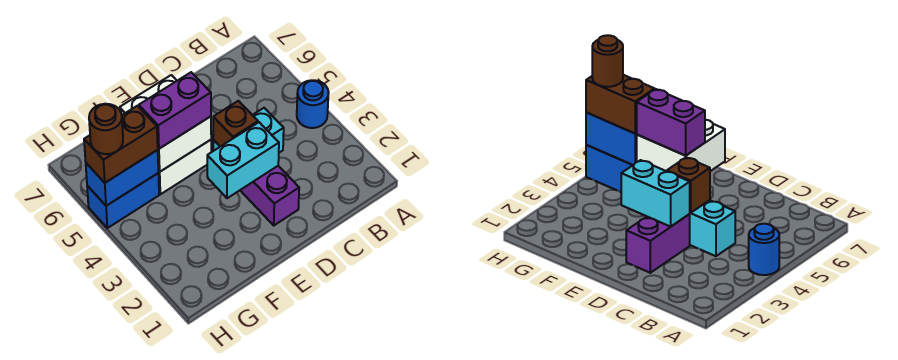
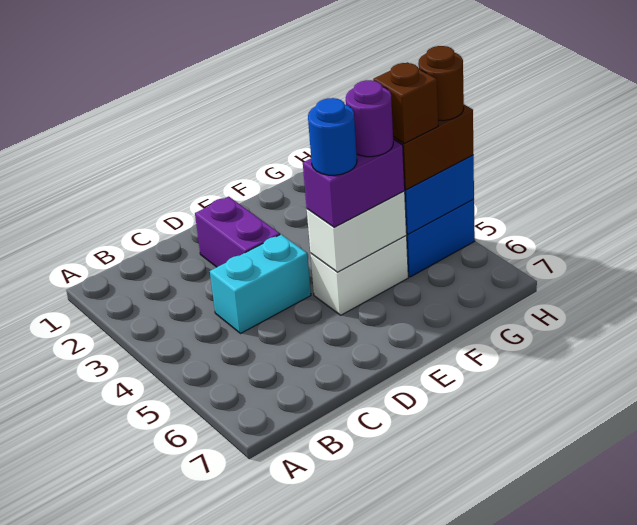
blue round brick A4 level 1 -> blue round brick E5 level 4
cyan brick D3:E3 level 2 -> none
brown brick D4 level 2 -> brown brick G5 level 4
white brick E5:F6 level 2 -> white brick E5:F5 level 2
none -> purple round brick F5 level 4

